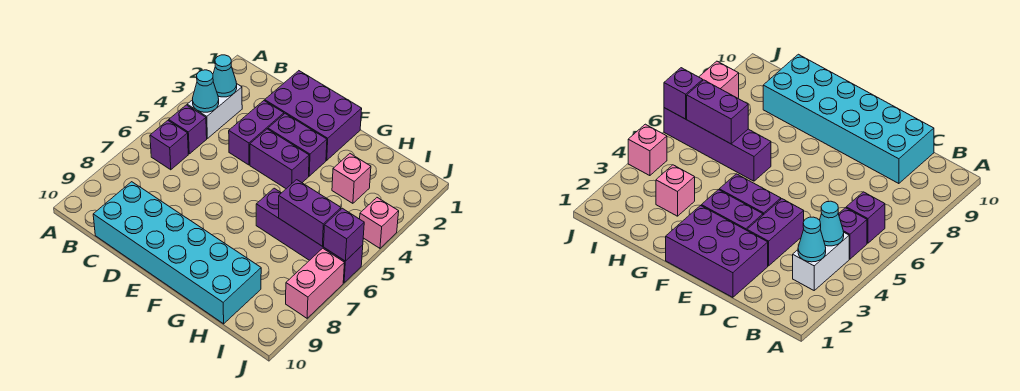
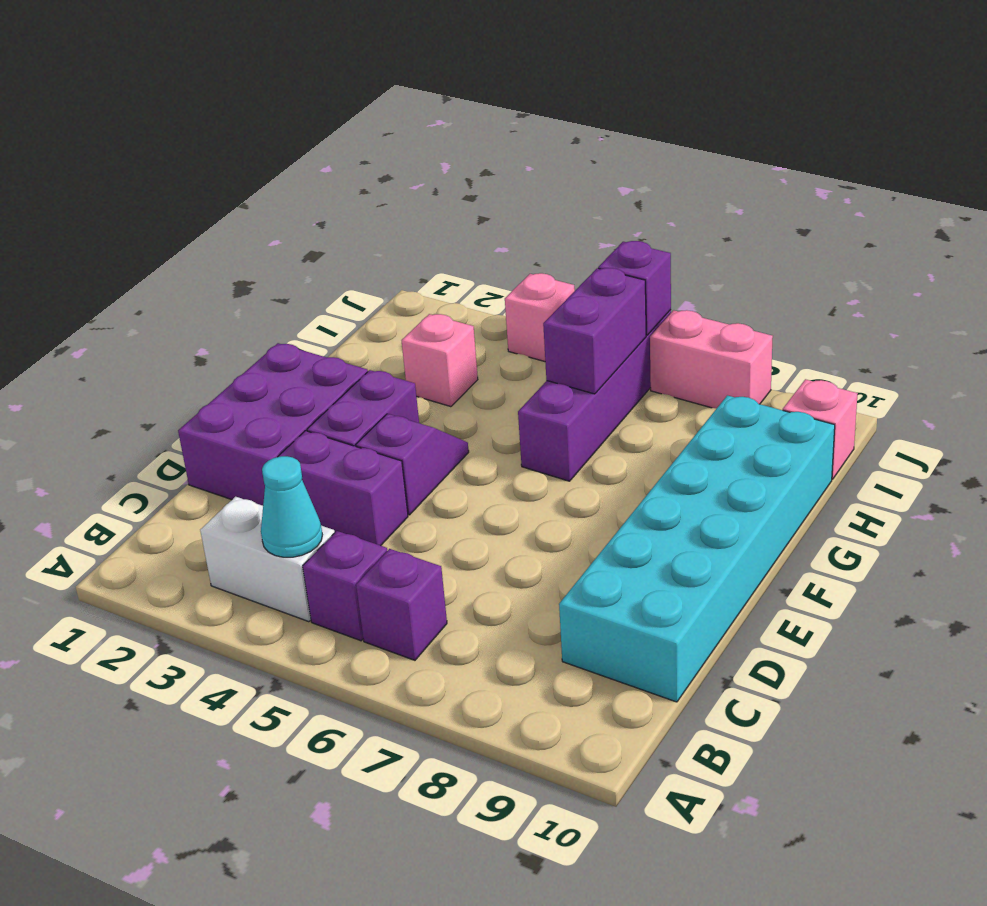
cyan cone B3 level 2 -> none
purple brick E4:F4 level 1 -> purple slope E4:F4 level 1 top E
none -> pink brick I10 level 1

